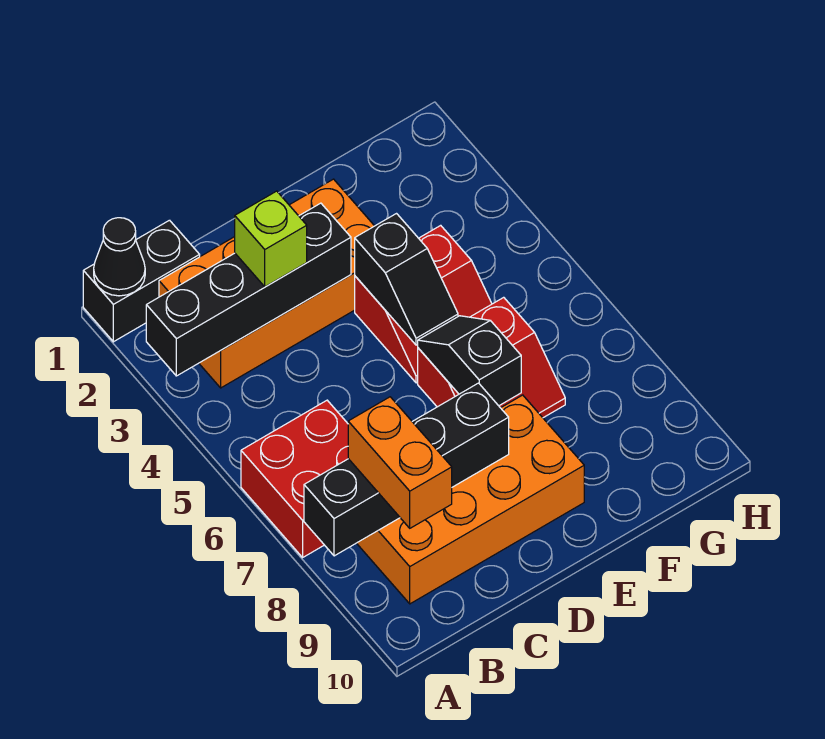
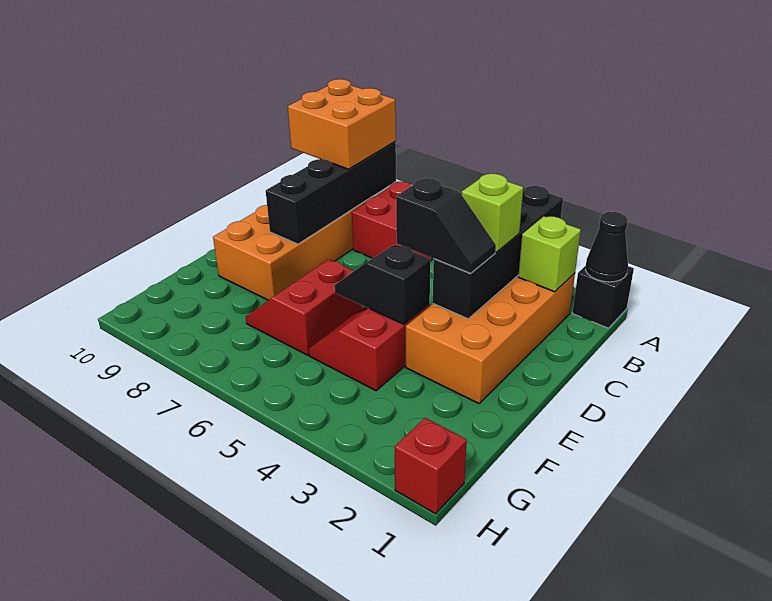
black brick A1:B1 level 1 -> black brick A1 level 1
none -> lime brick B2 level 2
orange brick B8:B9 level 3 -> orange brick A8:B9 level 3
black slope E6:E7 level 2 top 7 -> black slope D3:D4 level 3 top 4
none -> red brick H1 level 1

